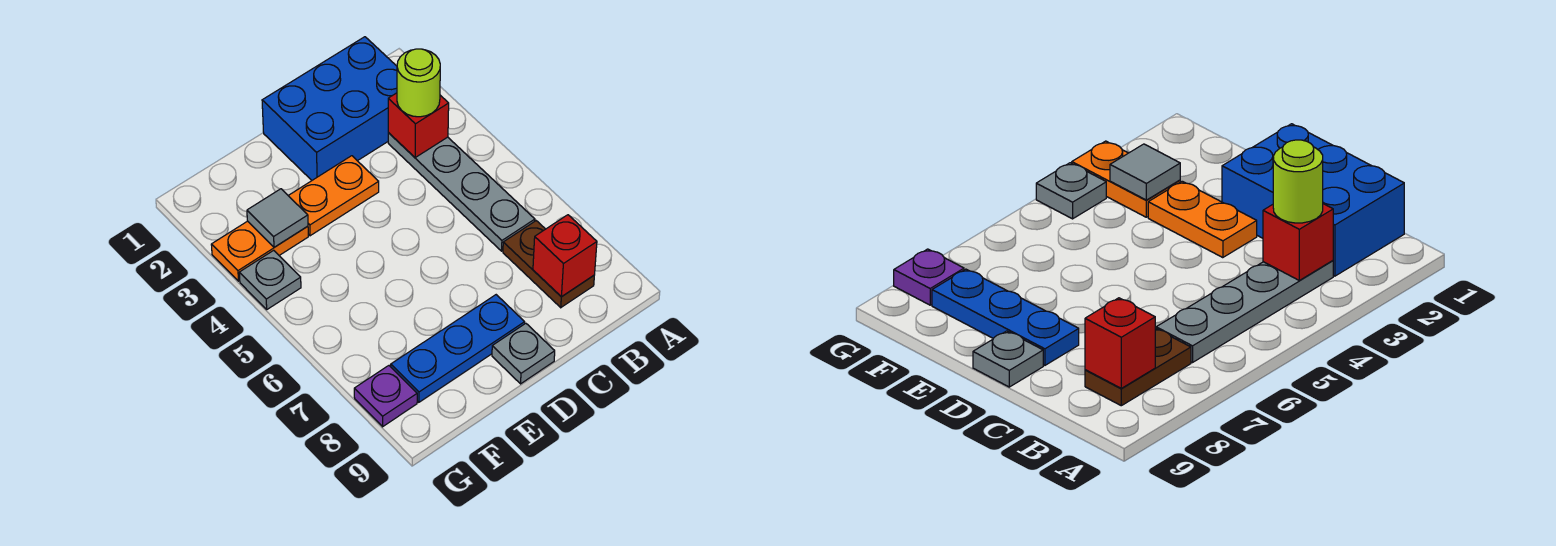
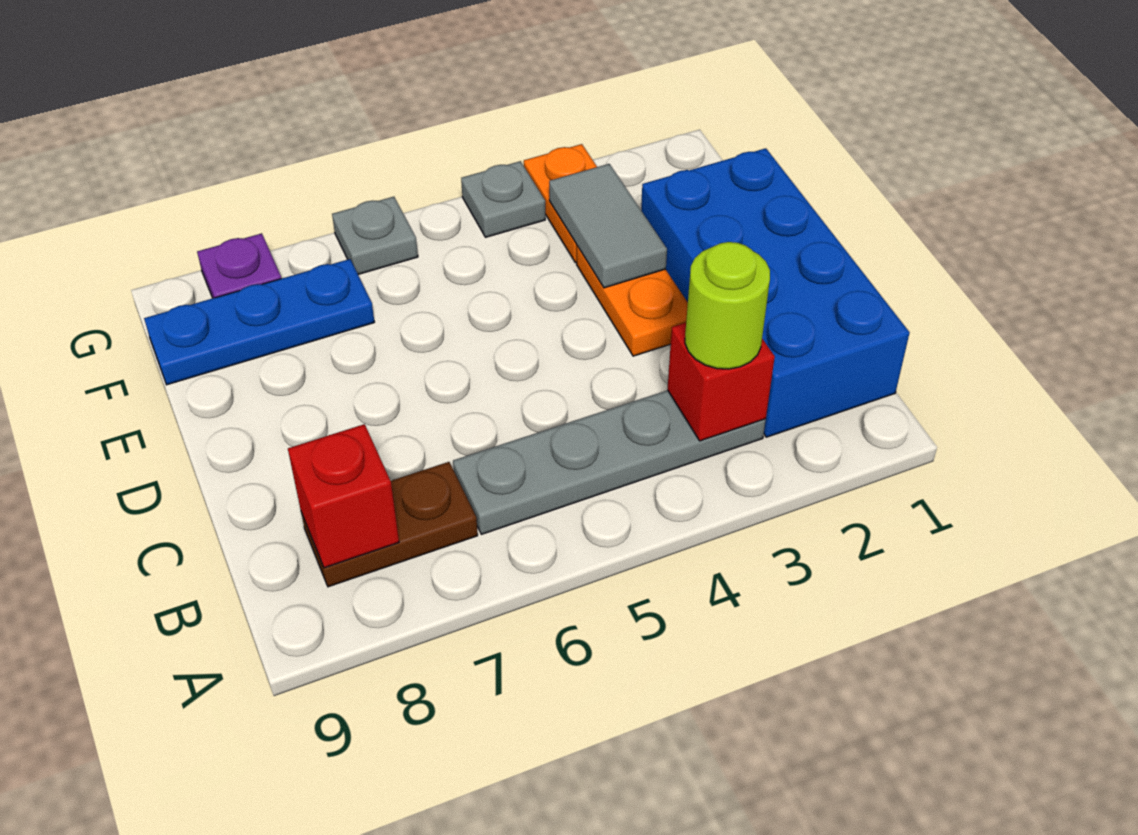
blue brick B1:D2 level 1 -> blue brick B1:E2 level 1
blue plate D8:F8 level 1 -> blue plate F7:F9 level 1
grey plate D9 level 1 -> grey plate G6 level 1
grey tile F3 level 2 -> grey tile E3:F3 level 2

